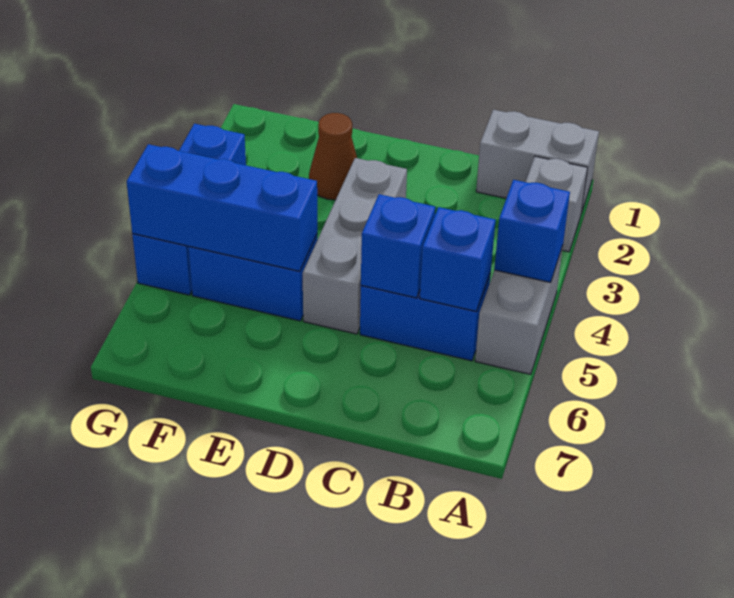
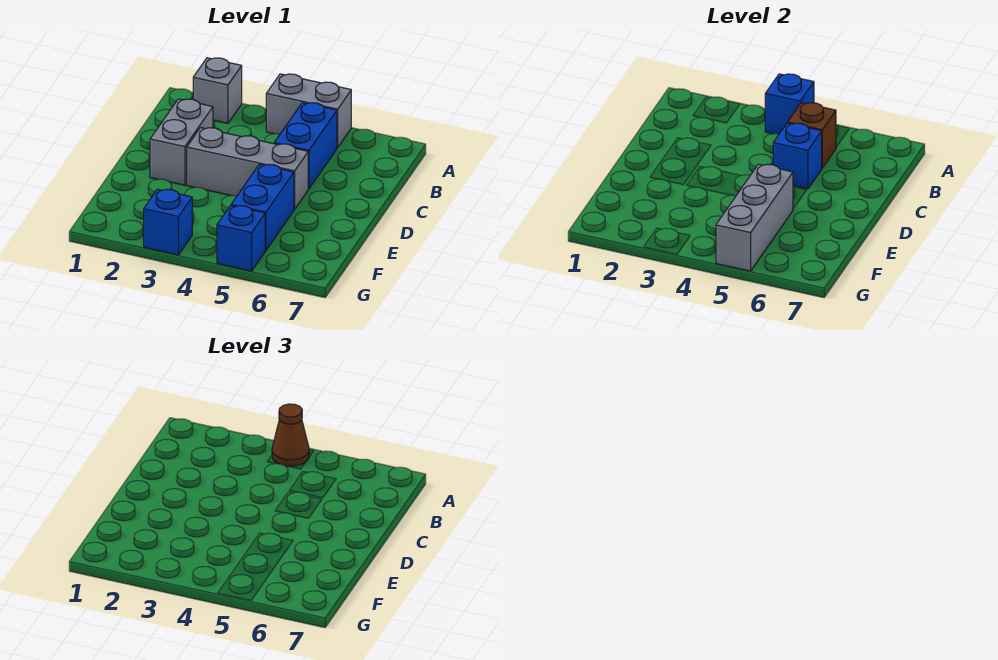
grey brick A1:B1 level 1 -> grey brick C2:D2 level 1
blue brick B5 level 2 -> brown brick B5 level 2
brown cone E2 level 1 -> brown cone A4 level 3
blue brick E5:G5 level 2 -> grey brick E5:G5 level 2

